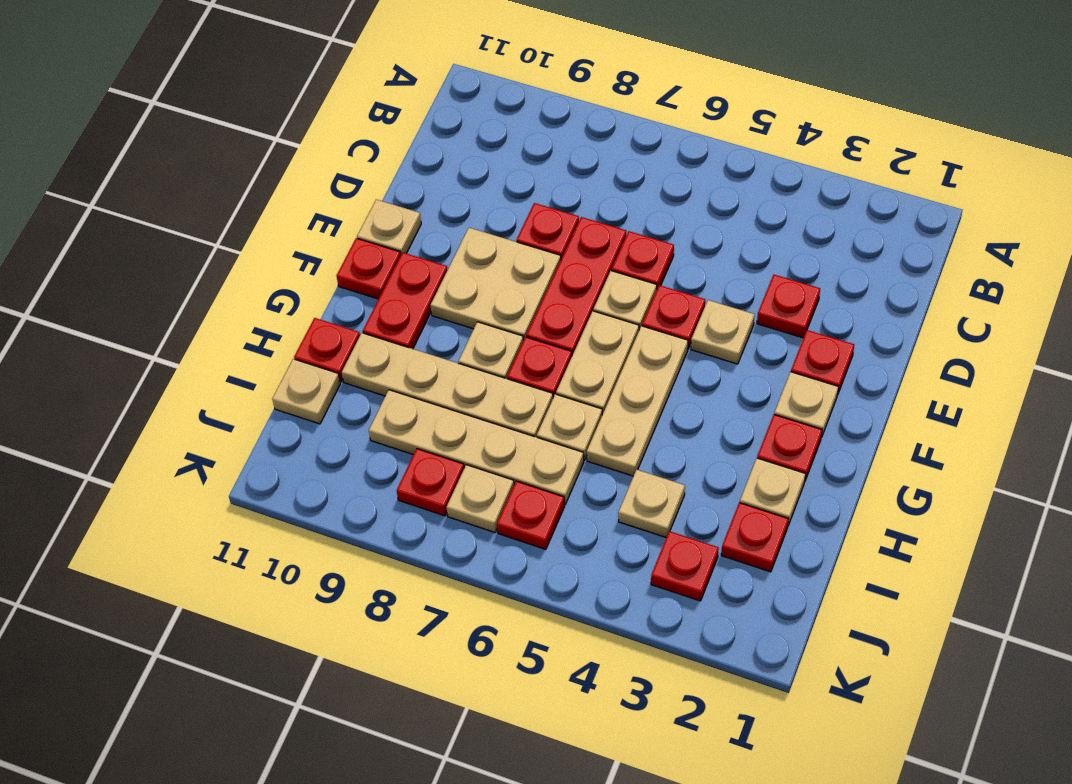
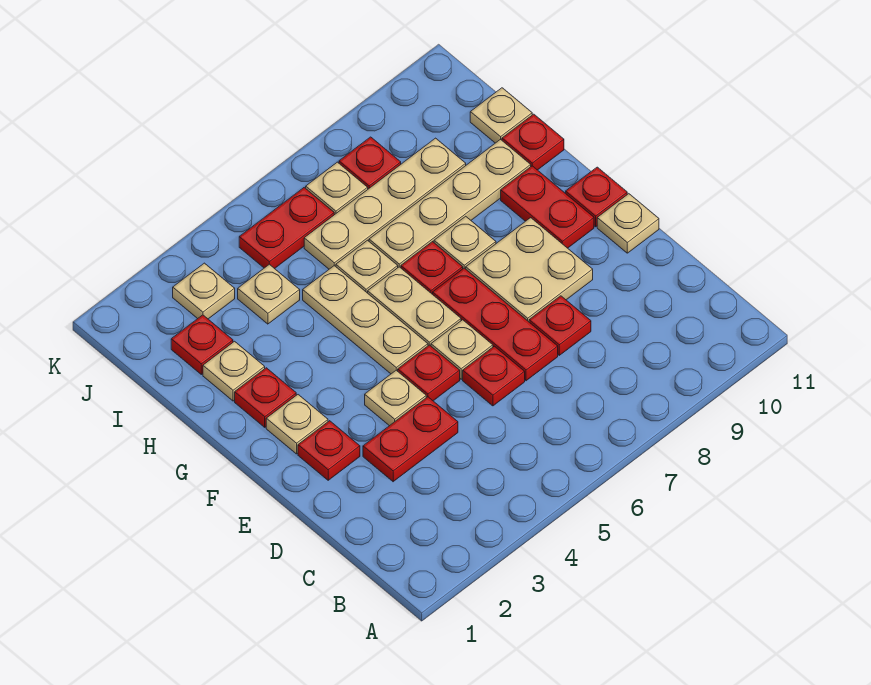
red plate D3 level 1 -> red plate D3:D4 level 1
red plate J3 level 1 -> tan plate J3 level 1
red plate J6 level 1 -> red plate J5:J6 level 1

